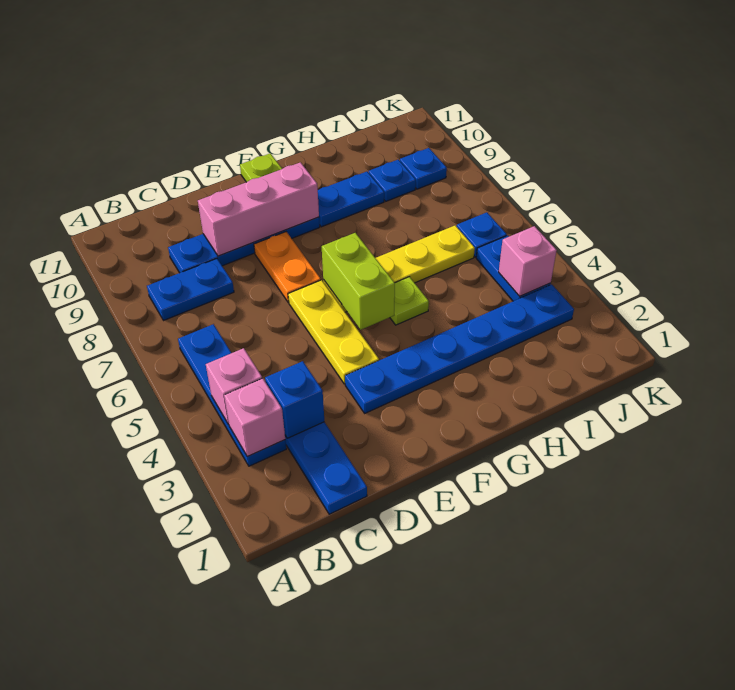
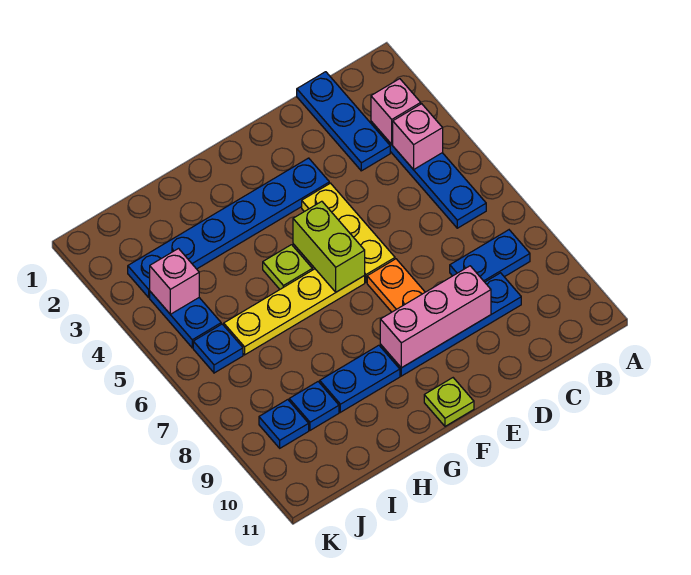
blue brick C3 level 2 -> none

